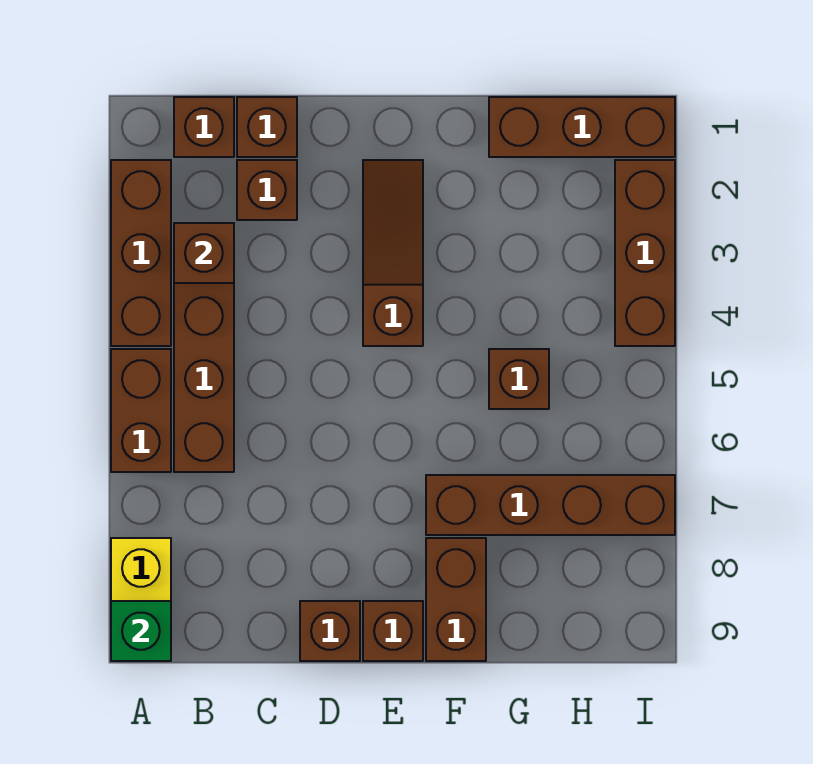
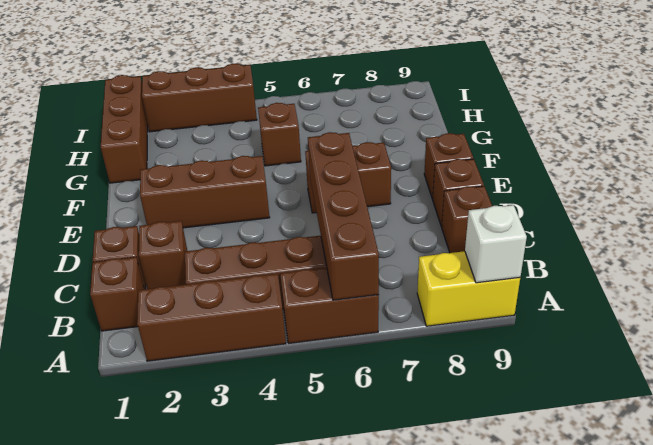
green brick A9 level 2 -> white brick A9 level 2
brown brick B3 level 2 -> brown brick C9 level 1
brown slope E2:E4 level 1 top 4 -> brown brick E2:E4 level 1
brown brick F7:I7 level 1 -> brown brick A6:D6 level 2
brown brick F8:F9 level 1 -> brown brick E6:E7 level 1

